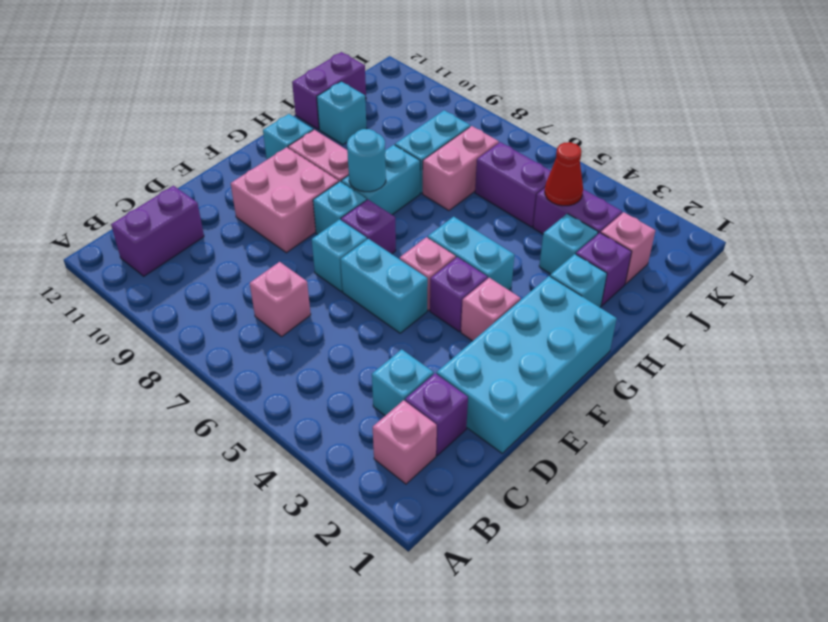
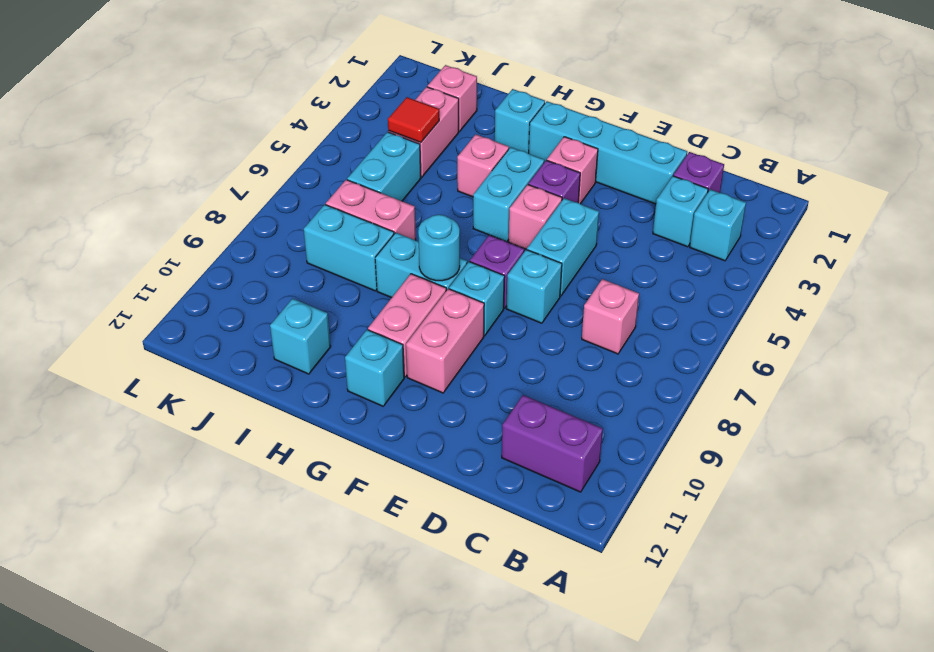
pink brick B2 level 1 -> pink brick H4 level 1
cyan brick D1:G2 level 1 -> cyan brick D2:G2 level 1
pink brick E9:F10 level 1 -> pink brick F9:F10 level 1
purple brick I2 level 1 -> none
cyan brick I3 level 1 -> cyan brick B3 level 1
purple brick I12:J12 level 1 -> none
purple brick J3:J4 level 1 -> pink brick J3:J4 level 1
red cone J4 level 2 -> red tile J4 level 2
purple brick J5:J6 level 1 -> cyan brick J5:J6 level 1

